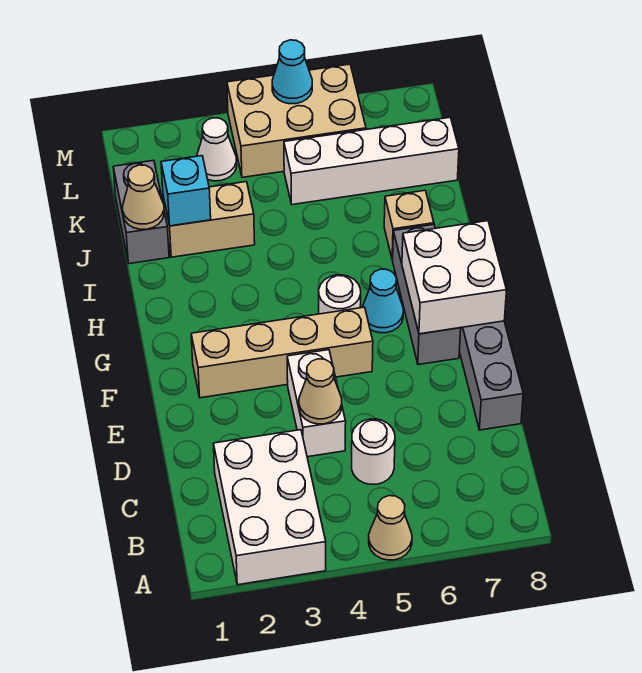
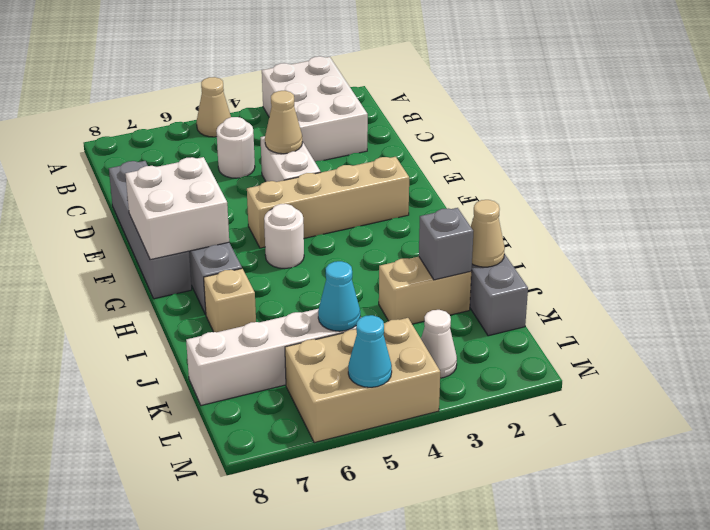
cyan cone G6 level 1 -> cyan cone K5 level 2
cyan brick J2 level 2 -> grey brick J2 level 2

